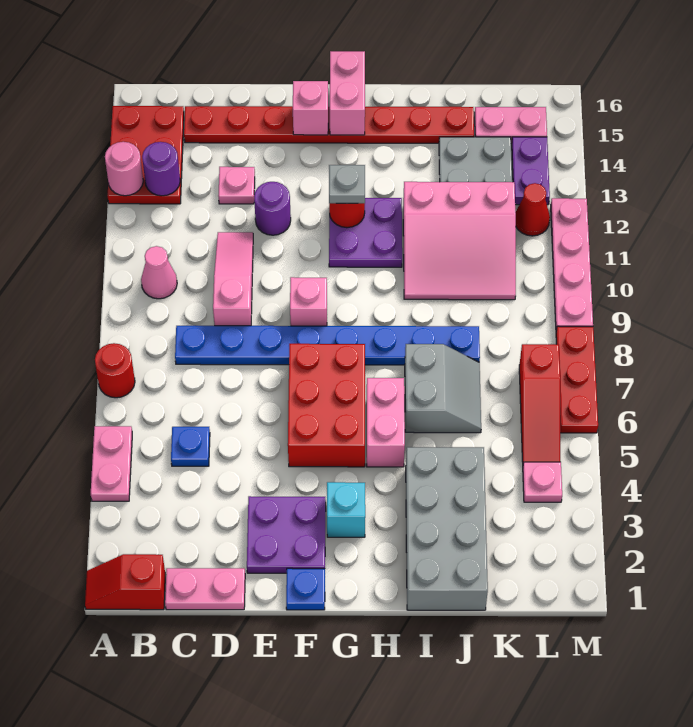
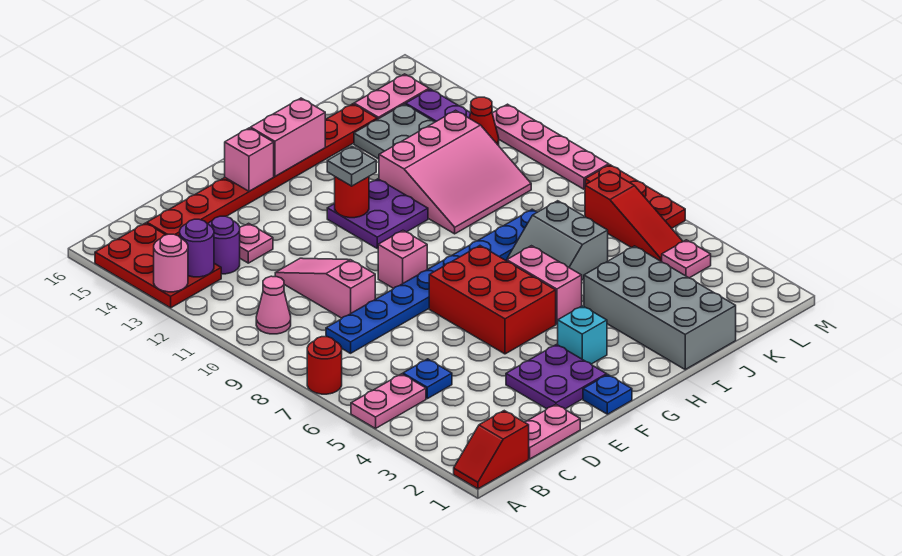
pink plate A4:A5 level 1 -> pink plate A5:B5 level 1
purple round brick E12 level 1 -> purple round brick C13 level 1
pink brick G15:G16 level 2 -> pink brick G15:H15 level 2
grey slope I6:J7 level 1 top I -> grey slope I6:J7 level 1 top J

